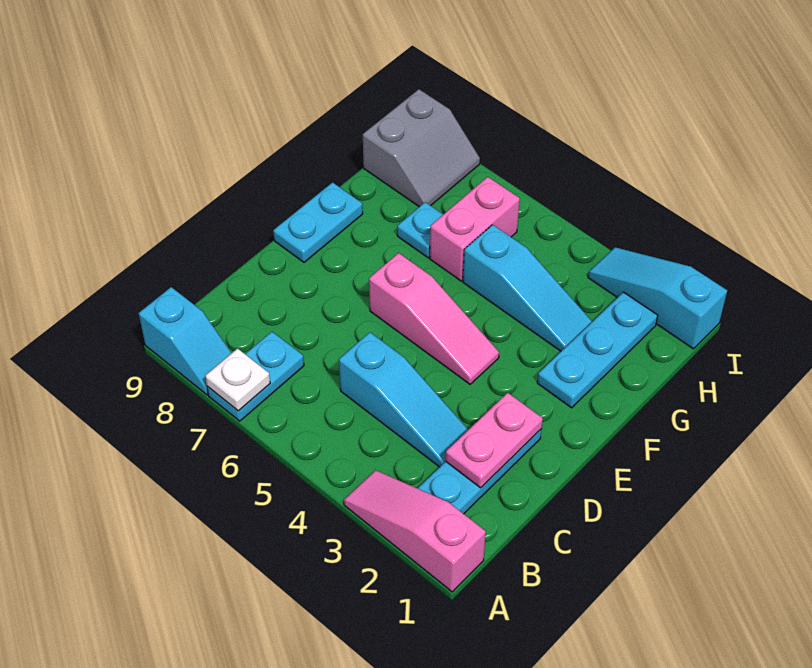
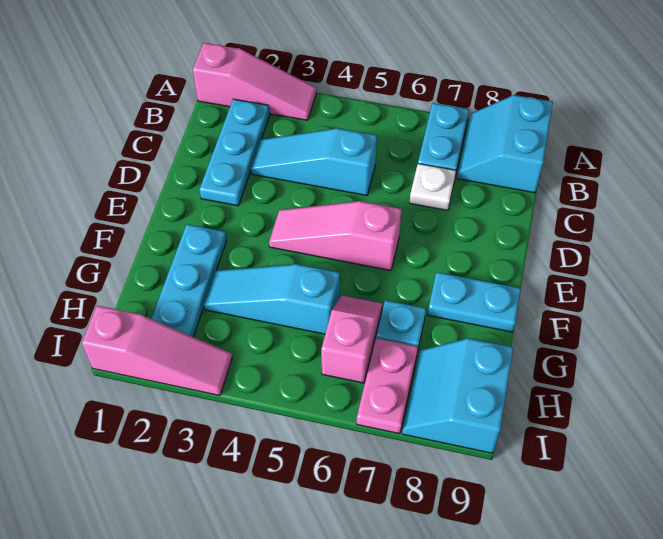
white plate A7 level 2 -> white plate C7 level 1
cyan slope A8:A9 level 1 top 9 -> cyan slope A8:B9 level 1 top 9
pink plate C2:D2 level 2 -> pink plate H7:I7 level 1
cyan plate E9:F9 level 1 -> cyan plate F8:F9 level 1
pink brick G6:H6 level 1 -> pink slope G6:H6 level 1 top H
grey slope H8:I9 level 1 top 9 -> cyan slope H8:I9 level 1 top 9
cyan slope I1:I3 level 1 top 1 -> pink slope I1:I3 level 1 top 1

